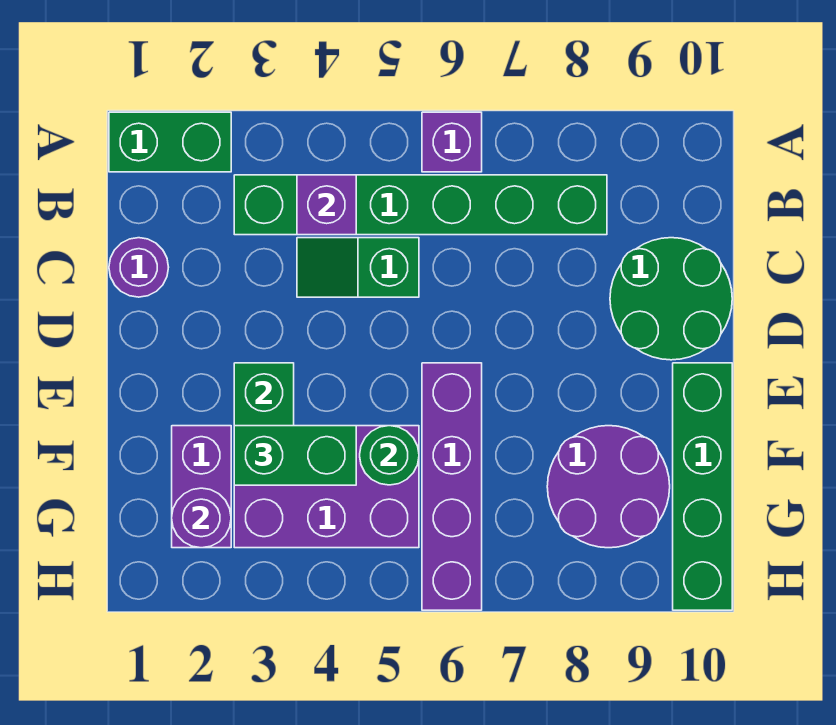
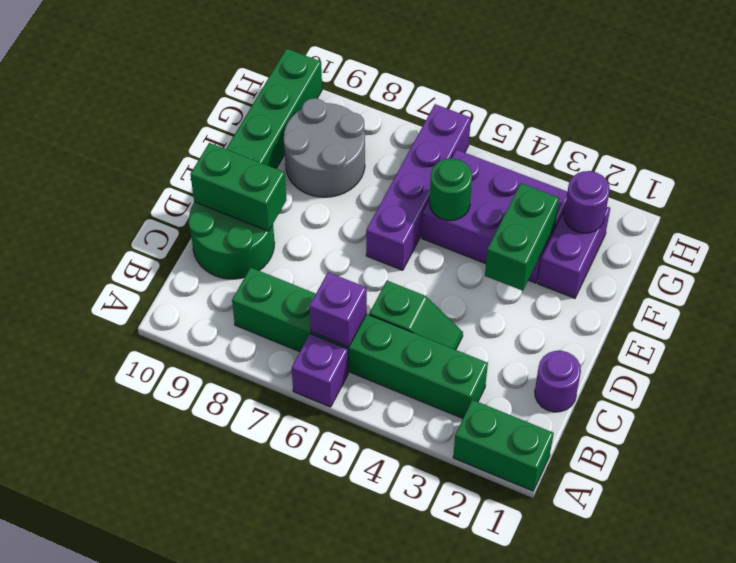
purple brick B4 level 2 -> purple brick B6 level 2
green brick F3:F4 level 3 -> green brick D9:D10 level 2
purple round brick F8:G9 level 1 -> grey round brick F8:G9 level 1

